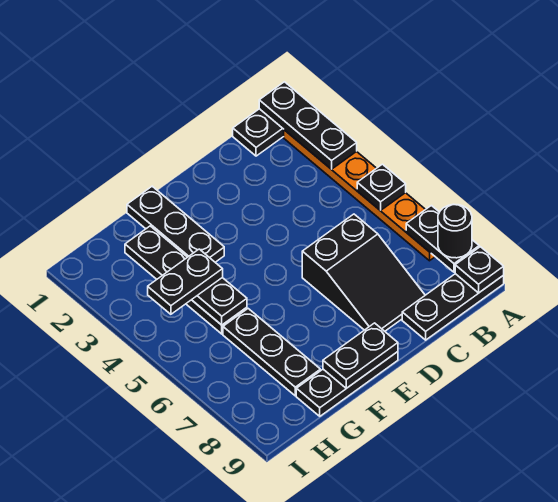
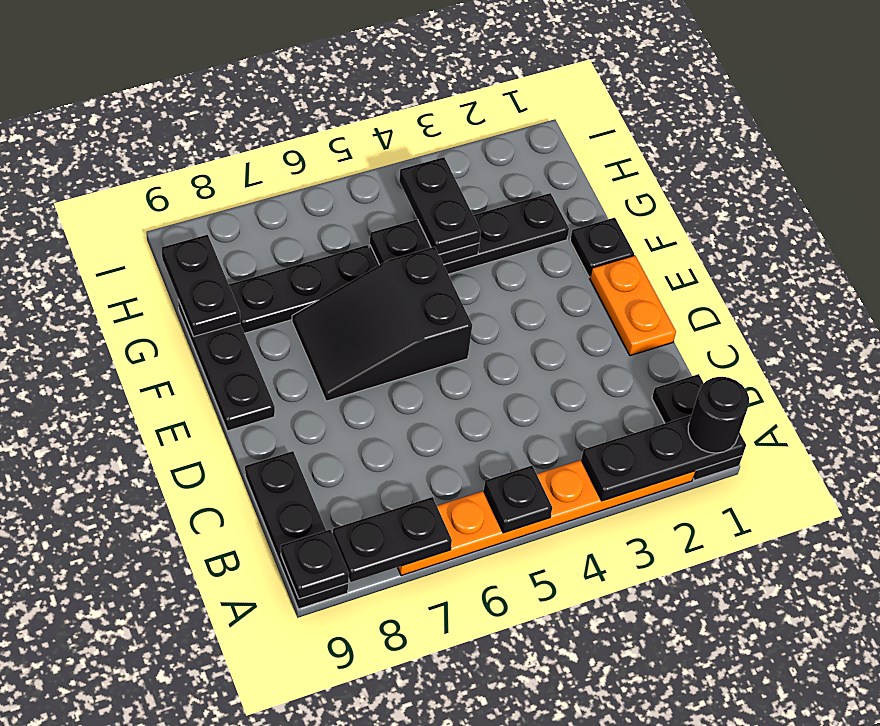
black round brick A8 level 3 -> black round brick A1 level 3
black slope C6:D8 level 1 top 6 -> black slope E5:F7 level 1 top 5
none -> orange plate D1:E1 level 1
black plate E9:F9 level 2 -> black plate G9:H9 level 2
black plate F1:F3 level 1 -> black plate F1 level 1

